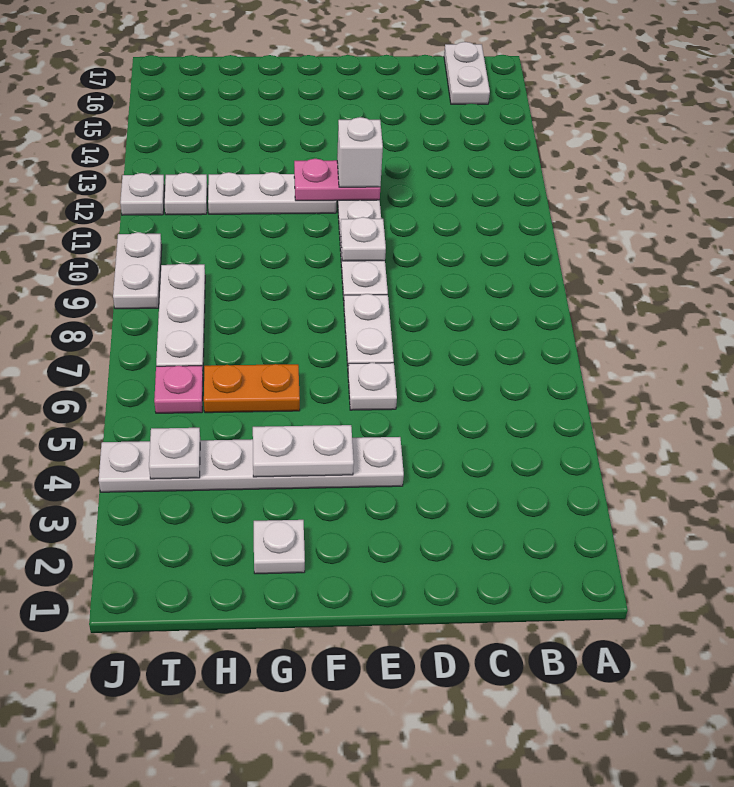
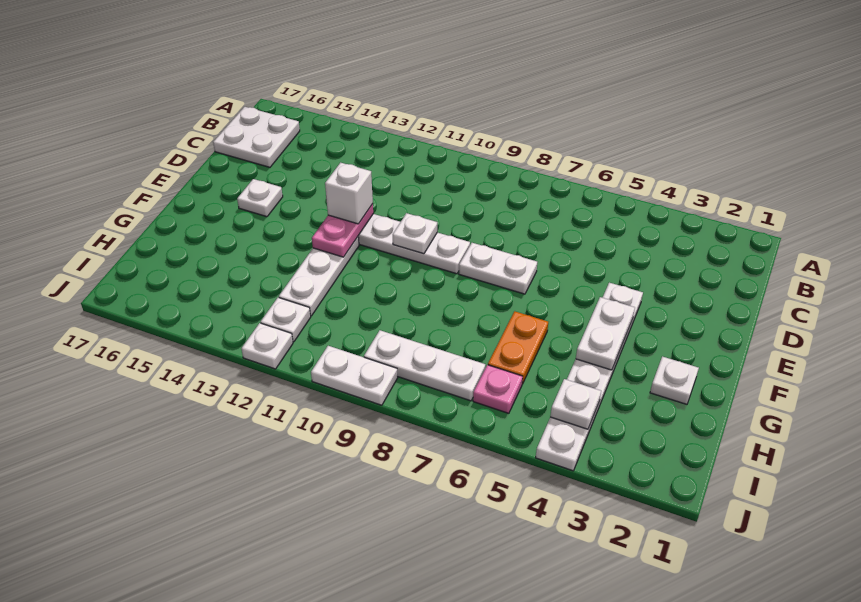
white plate B16:B17 level 1 -> white plate B16:C17 level 1
white plate E6 level 1 -> white plate E15 level 1

